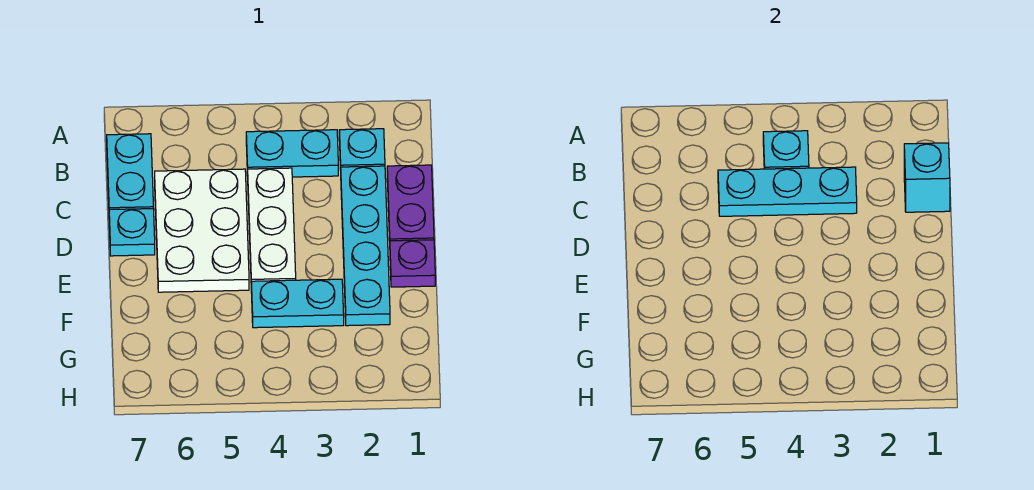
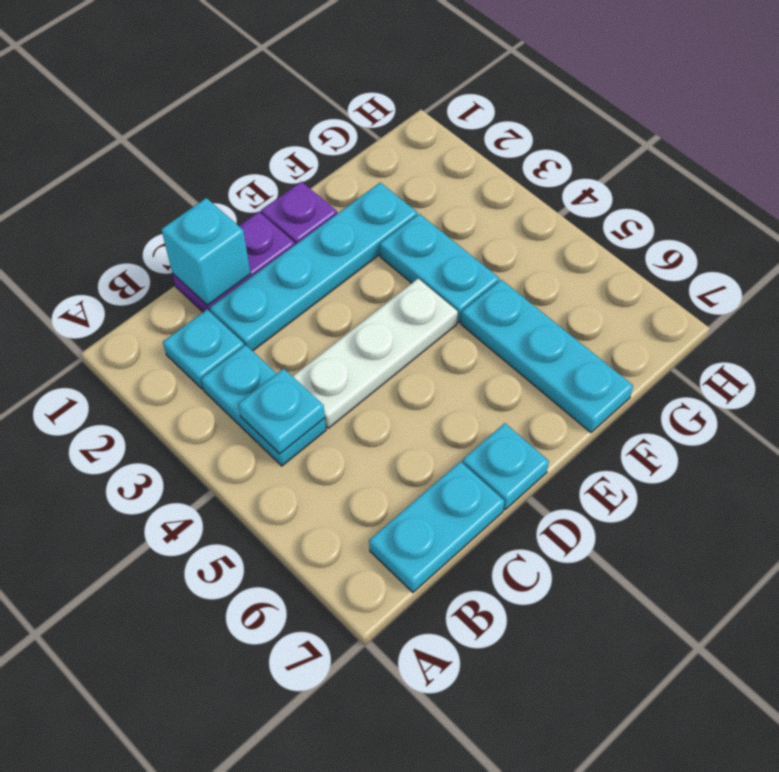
cyan plate C3:C5 level 2 -> cyan plate F5:F7 level 1
white plate C5:E6 level 1 -> none

